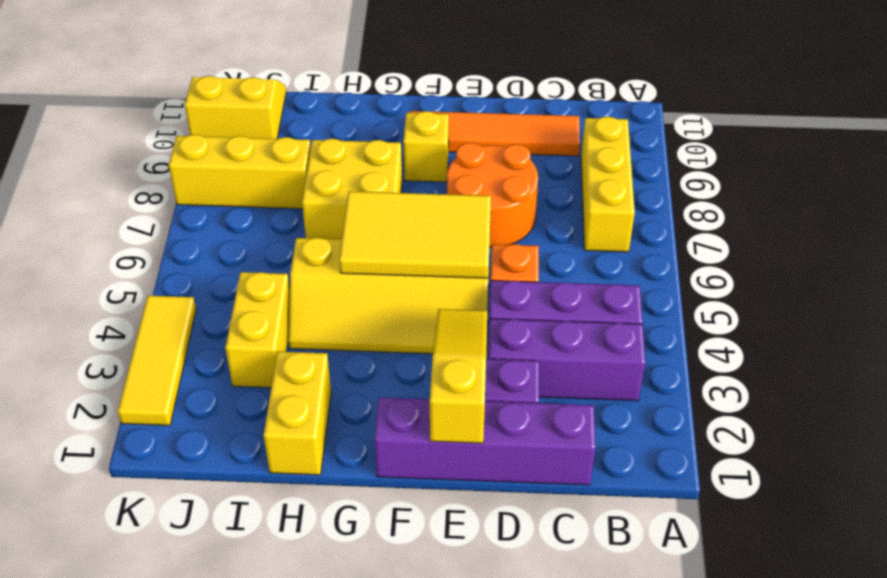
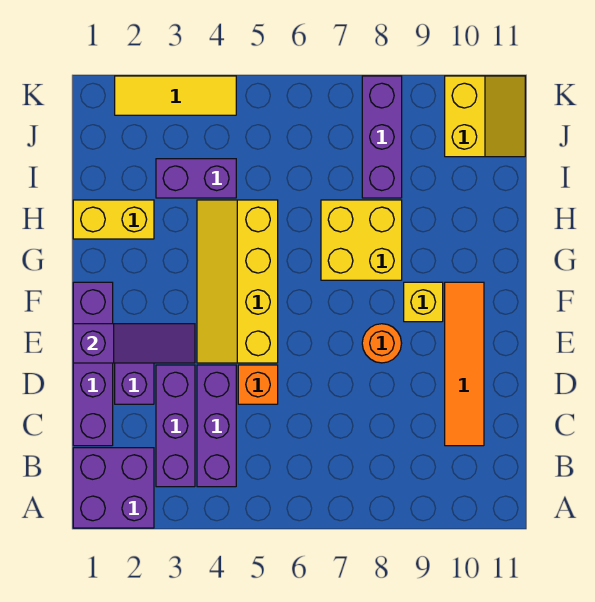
none -> purple brick A1:B2 level 1
yellow brick B7:B9 level 1 -> none
orange round brick D7:E8 level 1 -> orange round brick E8 level 1
yellow slope E1:E3 level 2 top 1 -> purple slope E1:E3 level 2 top 1
yellow tile E5:G6 level 2 -> none
yellow brick I3:I4 level 1 -> purple brick I3:I4 level 1
yellow brick I8:K8 level 1 -> purple brick I8:K8 level 1

